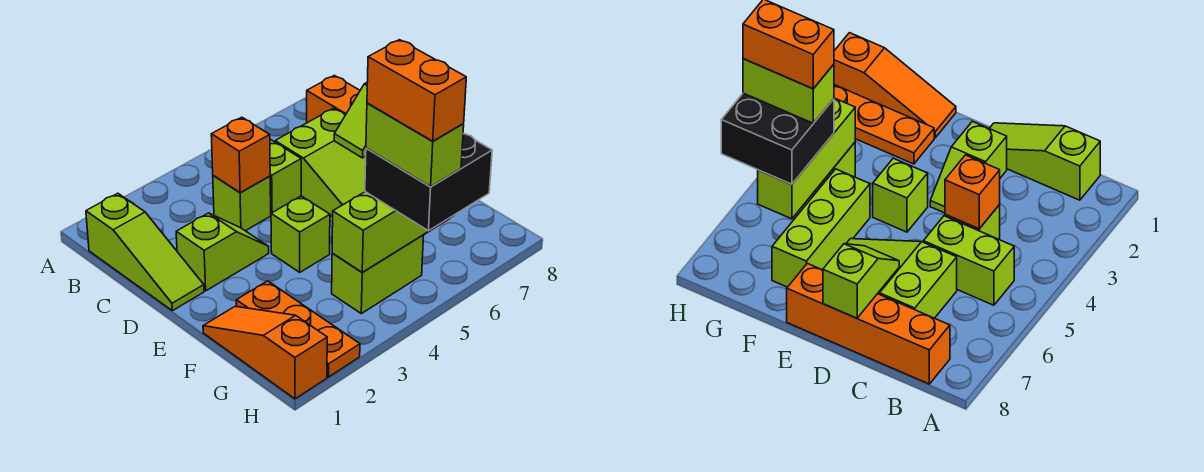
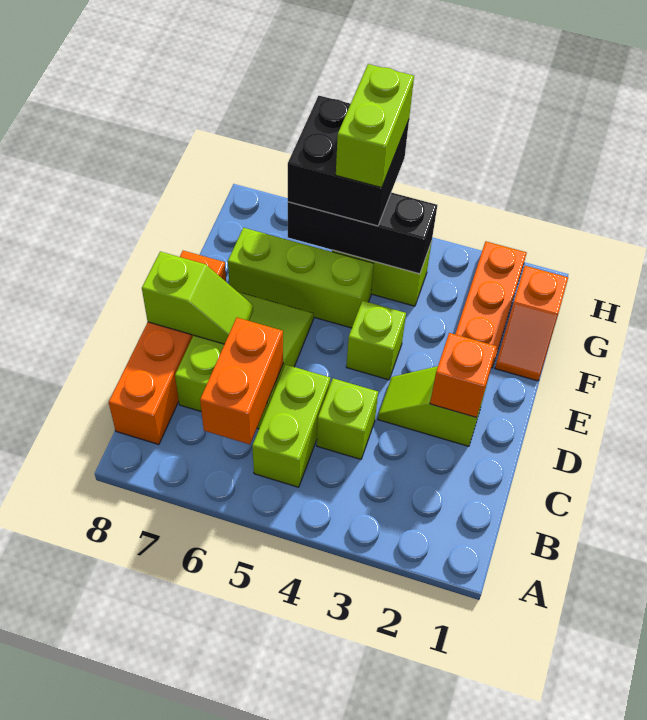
lime slope B1:D1 level 1 top B -> none
orange brick C4 level 2 -> orange brick D2 level 2
orange slope F1:H1 level 1 top H -> orange slope F1:G1 level 1 top G
lime brick G4:G6 level 2 -> black brick G4:G6 level 2
orange brick G5:H5 level 5 -> orange brick B6:C6 level 2

